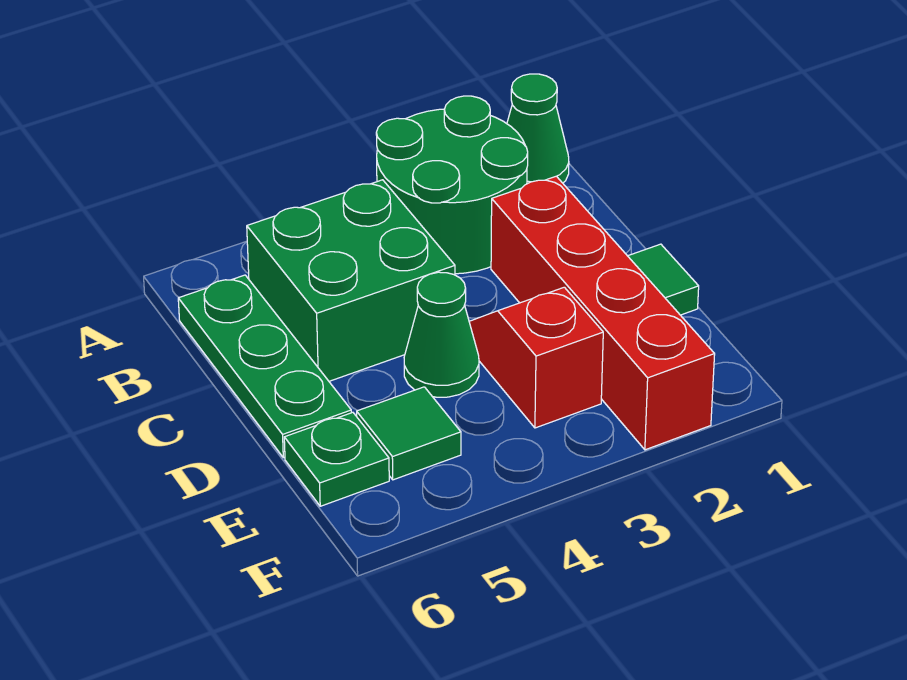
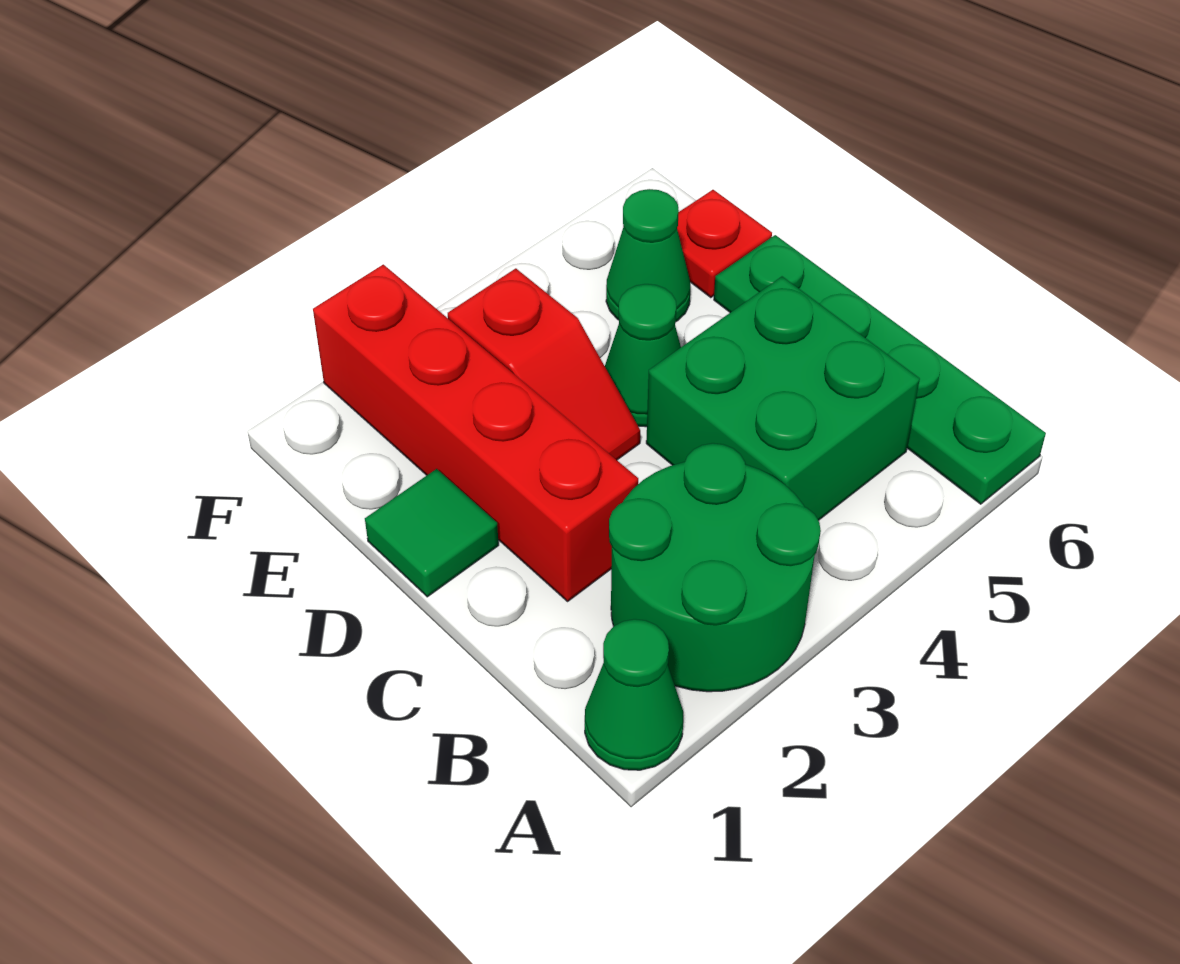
green plate B6:D6 level 1 -> green plate A6:D6 level 1
green tile E5 level 1 -> green cone E5 level 1
green plate E6 level 1 -> red plate E6 level 1

